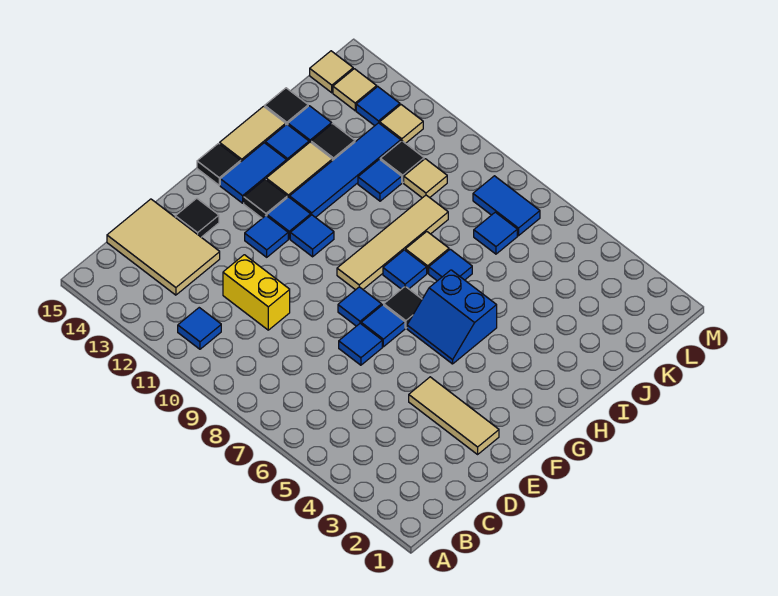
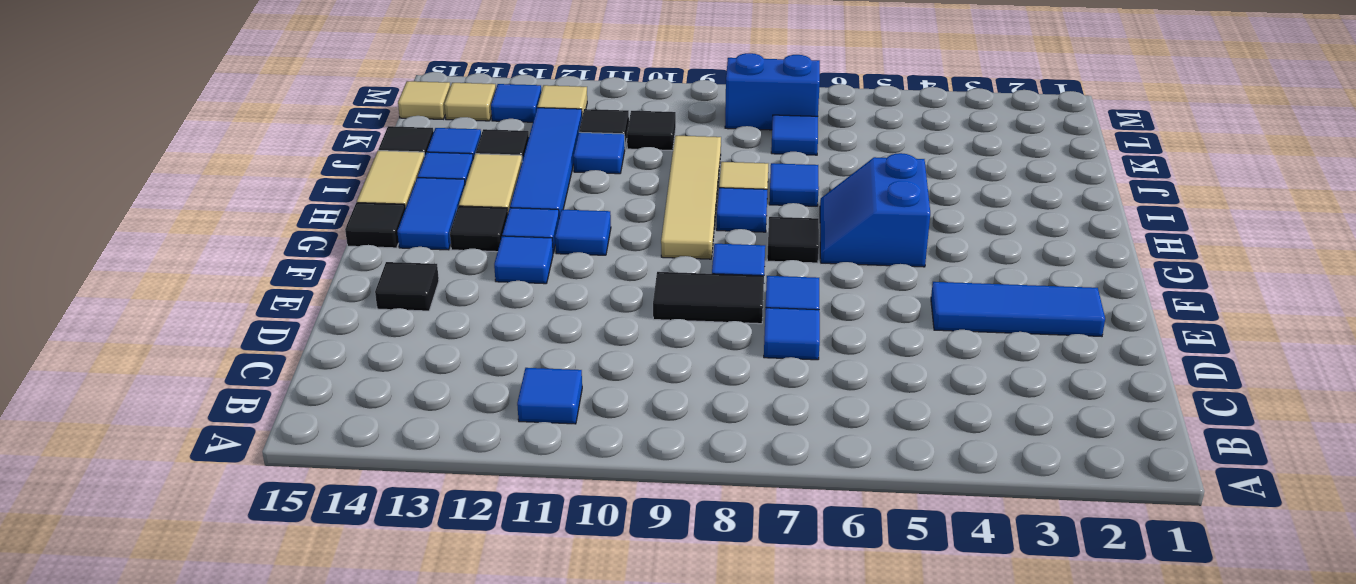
tan tile C13:D15 level 1 -> none
yellow brick D10:D11 level 1 -> none
tan tile E2:E4 level 1 -> blue tile E2:E4 level 1
none -> black tile E8:E9 level 1
blue tile F7 level 1 -> blue tile D7 level 1
blue slope G5:H6 level 1 top H -> blue slope G5:H6 level 1 top 5
tan tile K10 level 1 -> black tile K10 level 1
blue tile L7:L8 level 1 -> blue brick L7:L8 level 1

